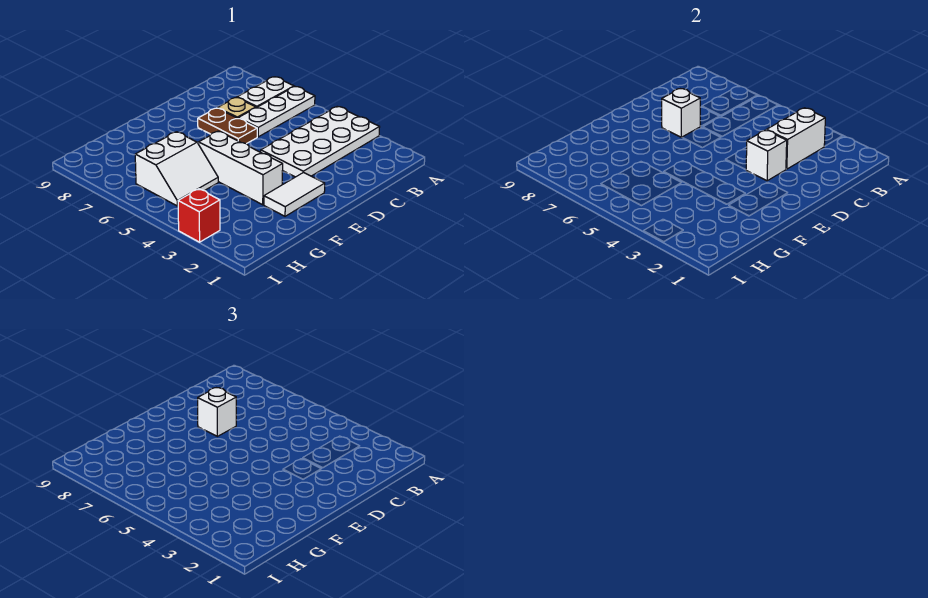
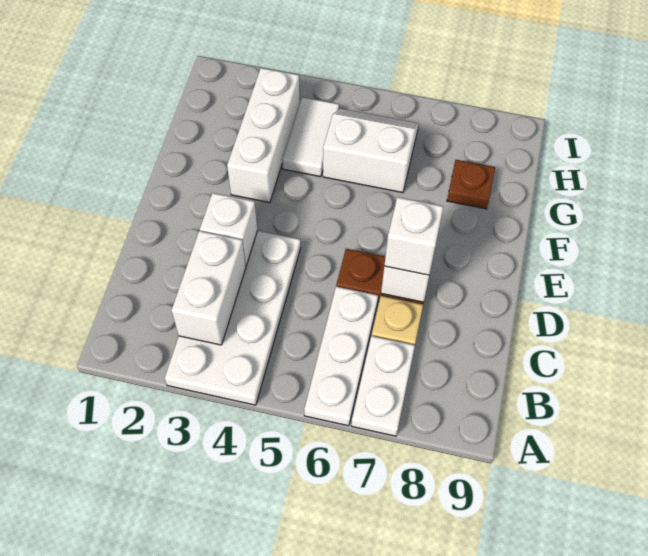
white tile E2:F2 level 1 -> white tile G4:H4 level 1
white brick F3:F5 level 1 -> white brick F3:H3 level 1
white slope G5:H6 level 1 top 6 -> white slope G5:H6 level 1 top G
none -> brown plate G8 level 1
red brick I3 level 1 -> none

